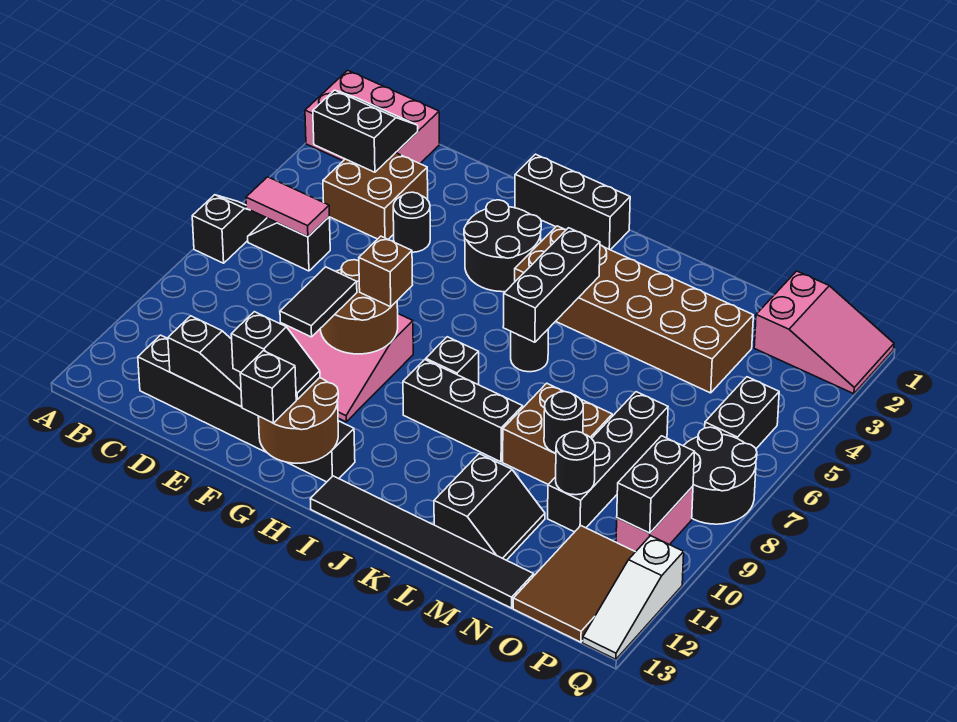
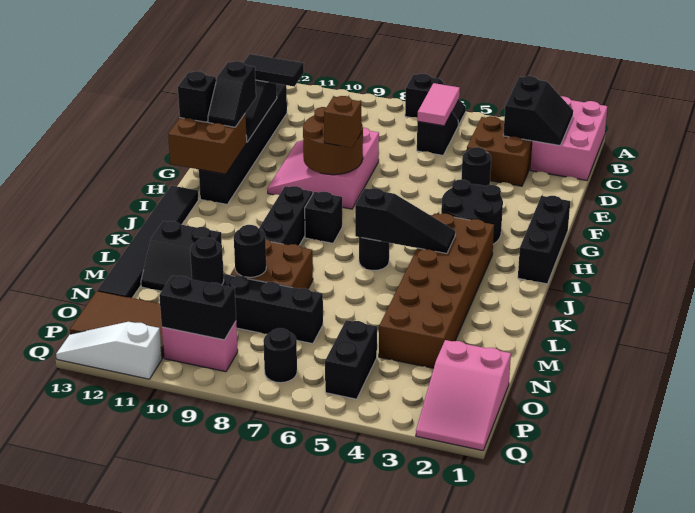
black tile F9:F10 level 3 -> black tile D11:D12 level 3
brown round brick G12:H13 level 2 -> brown brick G12:H13 level 2
black brick J4:J6 level 2 -> black slope J4:J6 level 2 top 6
black brick P5:P6 level 1 -> black brick O5:P5 level 1
black round brick P7:Q8 level 1 -> black round brick P7 level 1

